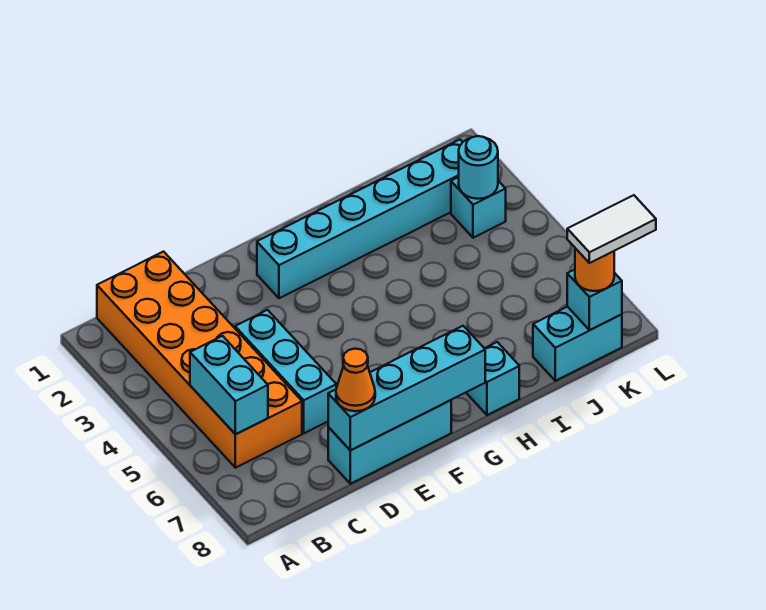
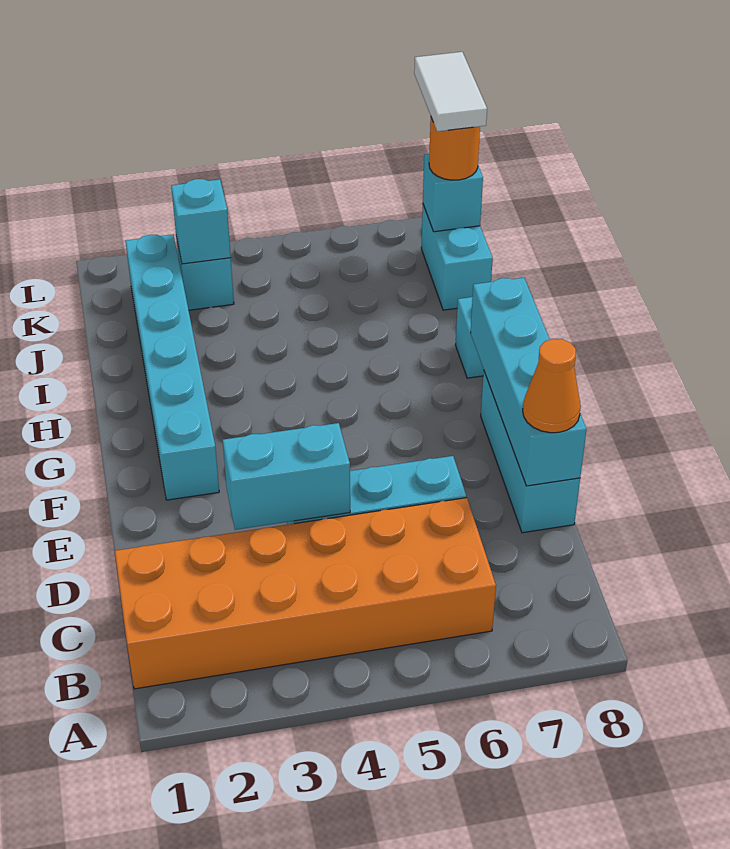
cyan brick B5:B6 level 2 -> cyan brick D3:D4 level 2
cyan round brick K3 level 2 -> cyan brick K3 level 2

